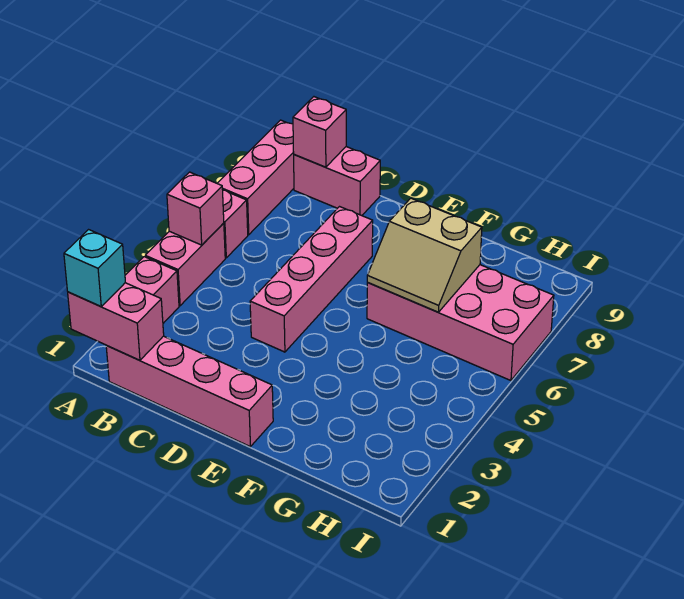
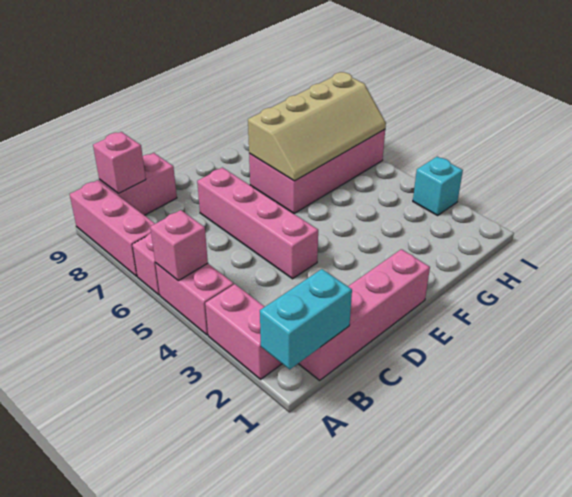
pink brick A1:B1 level 2 -> cyan brick A1:B1 level 2
cyan brick A1 level 3 -> cyan brick I3 level 1
tan slope F6:G7 level 2 top 7 -> tan slope F6:I7 level 2 top 7

